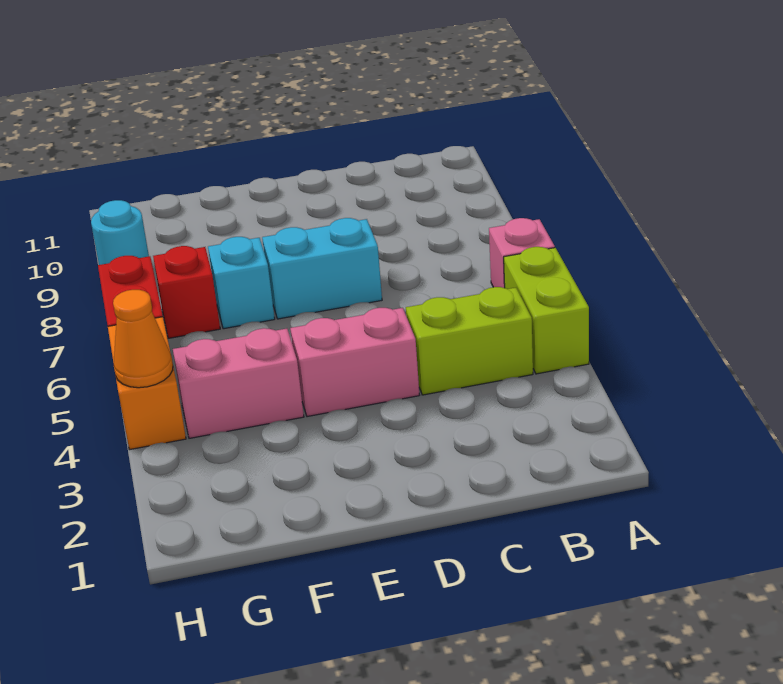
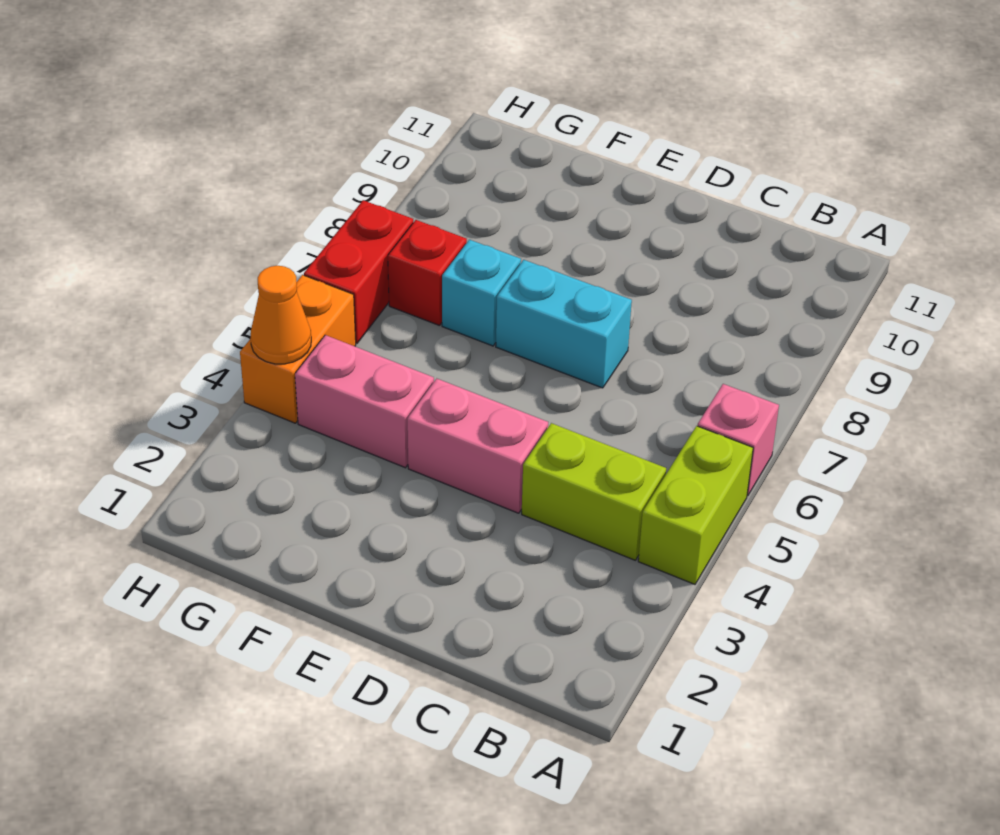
cyan round brick H9 level 1 -> none

